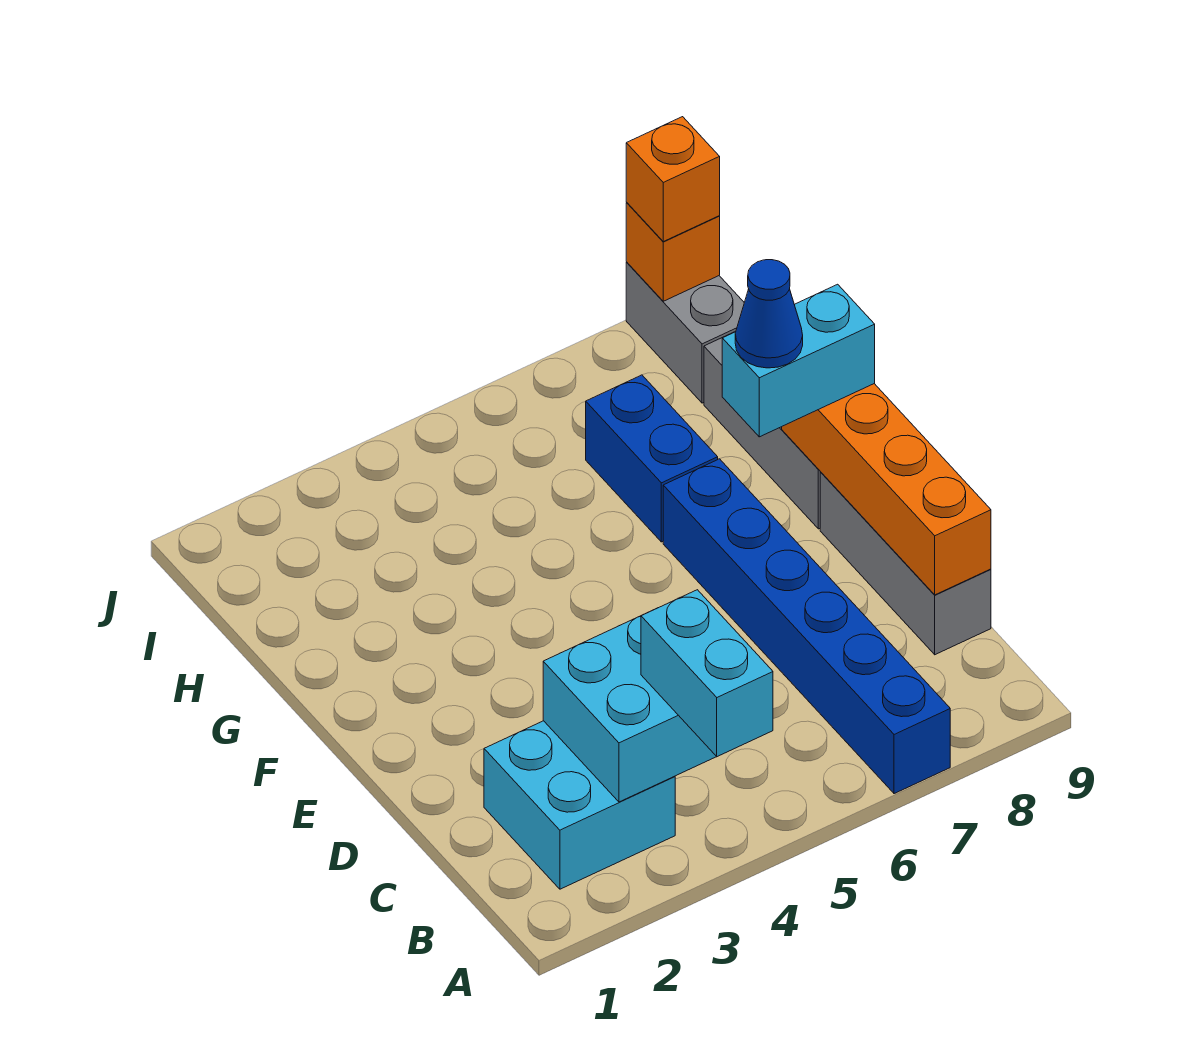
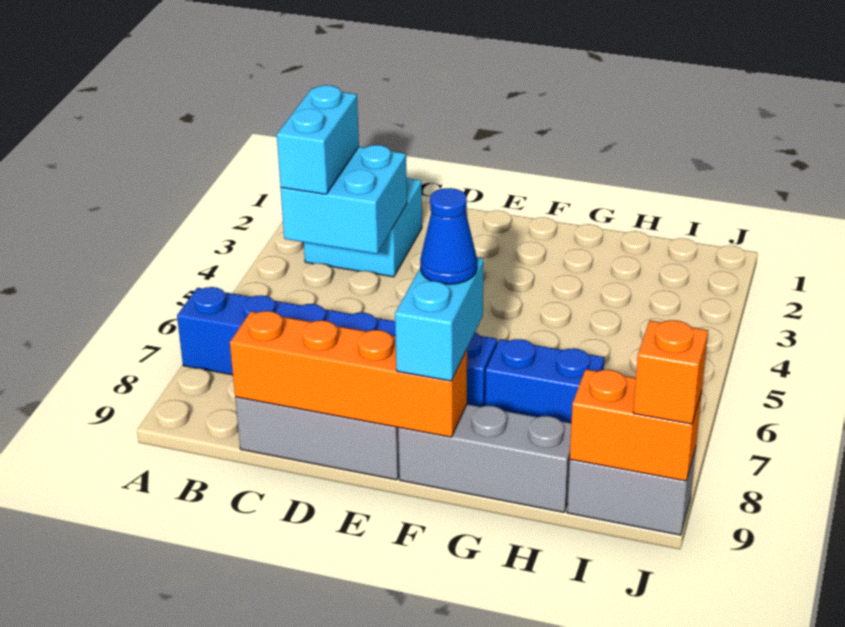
cyan brick A4:B4 level 3 -> cyan brick B3:B4 level 3
orange brick J9 level 2 -> orange brick I9:J9 level 2

